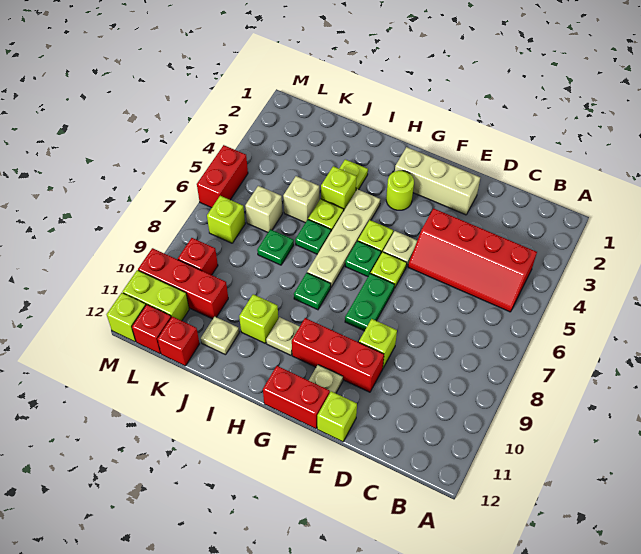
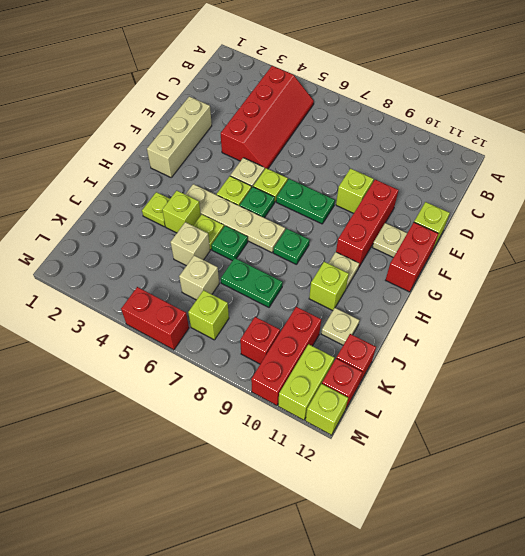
lime round brick G3 level 1 -> none
green plate J7 level 1 -> green plate J7:J8 level 1

